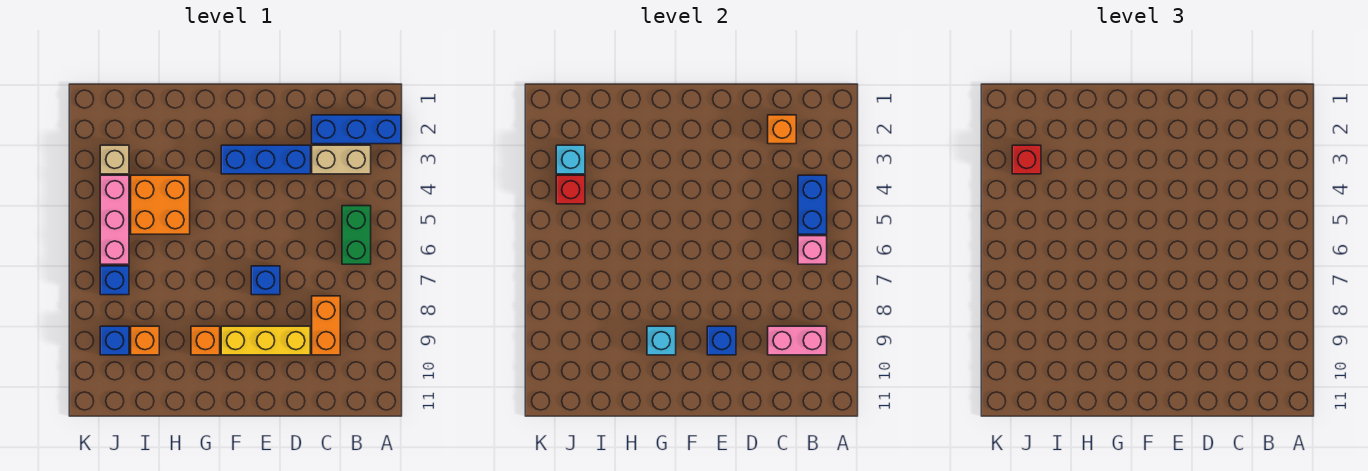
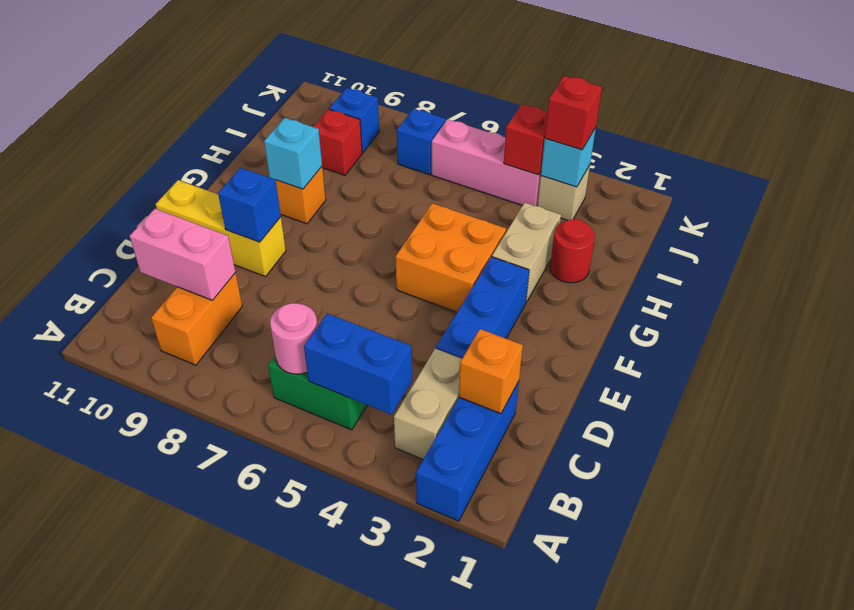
pink brick B6 level 2 -> pink round brick B6 level 2
pink brick B9:C9 level 2 -> pink brick C9:C10 level 2
orange brick C8:C9 level 1 -> orange brick B9:C9 level 1
yellow brick D9:F9 level 1 -> yellow brick E9:E11 level 1
blue brick E7 level 1 -> none
none -> tan brick G3:H3 level 1
none -> red round brick H2 level 1
orange brick H4:I5 level 1 -> orange brick F4:G5 level 1
orange brick I9 level 1 -> red brick I9 level 1

